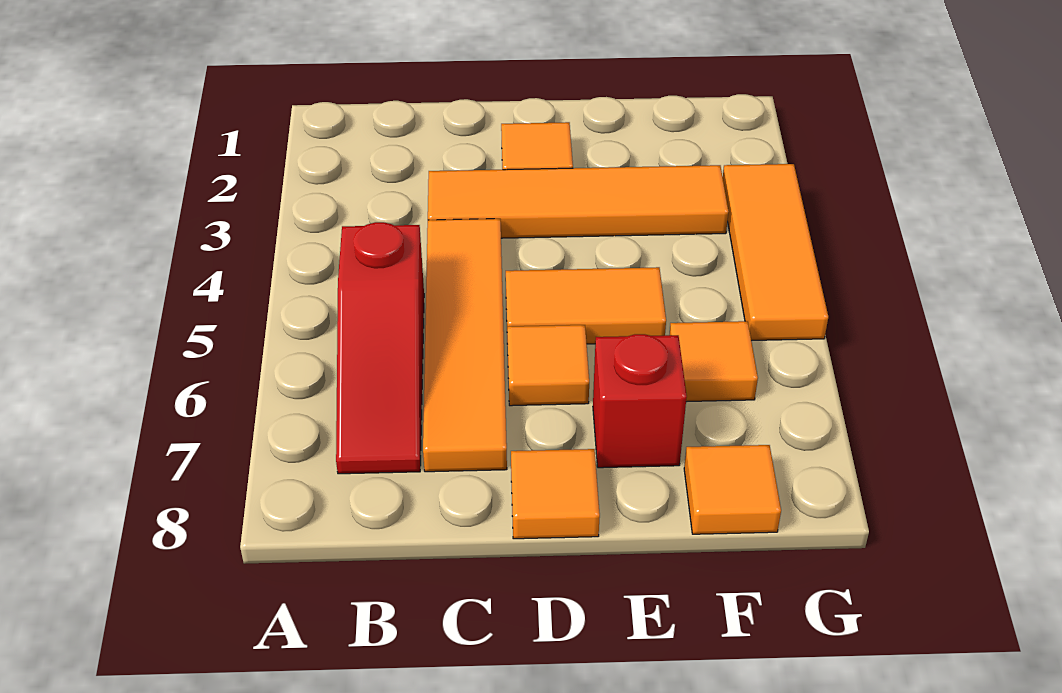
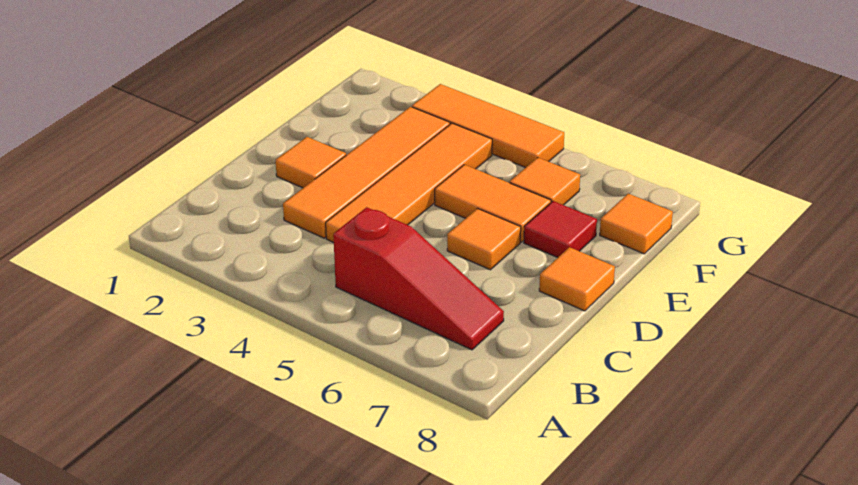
orange tile C4:C7 level 1 -> orange tile C4:F4 level 1
orange tile D5:E5 level 1 -> orange tile E5:E6 level 1
red brick E7 level 1 -> red tile E7 level 1

